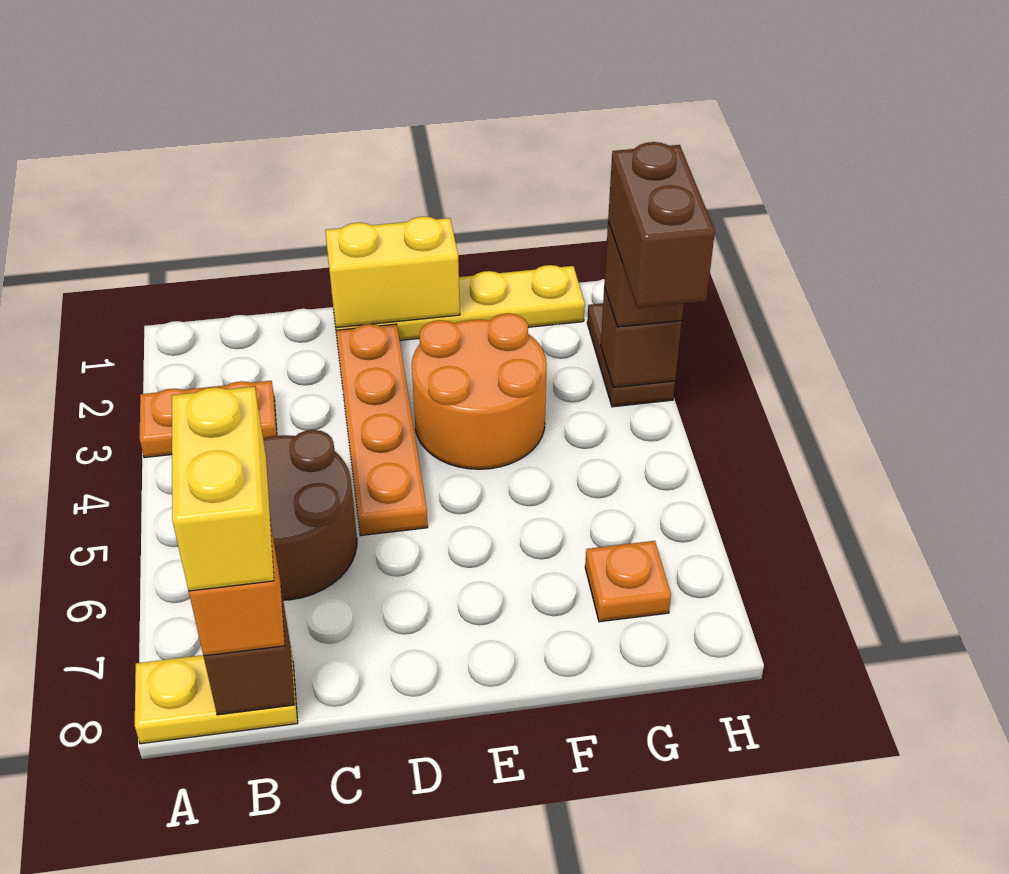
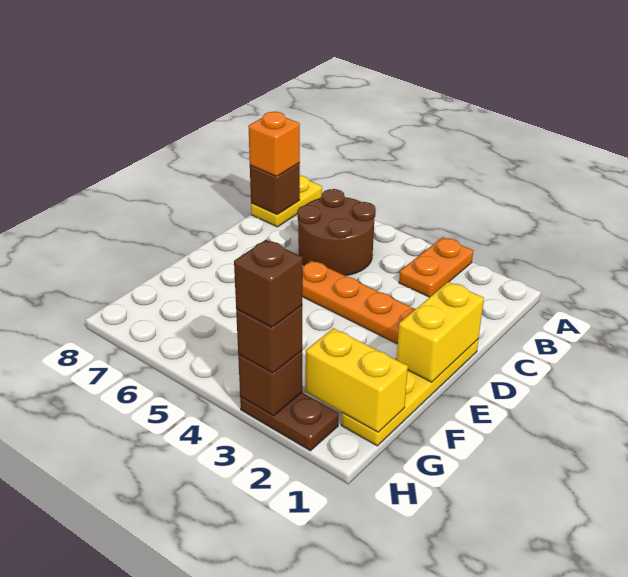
yellow brick B7:B8 level 4 -> yellow brick G1:G2 level 2
orange round brick E3:F4 level 1 -> none
orange plate G7 level 1 -> none
brown brick H3:H4 level 4 -> brown brick H3 level 4

